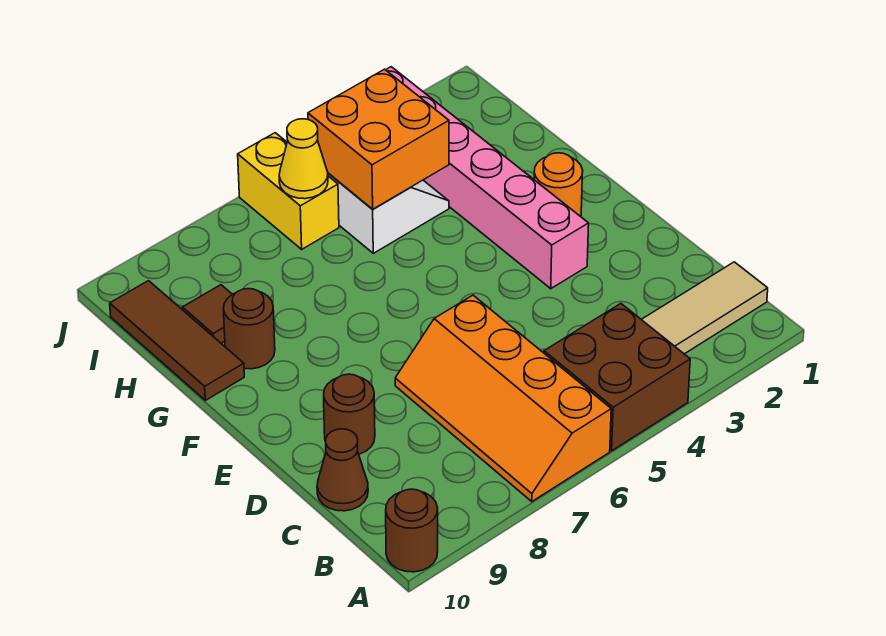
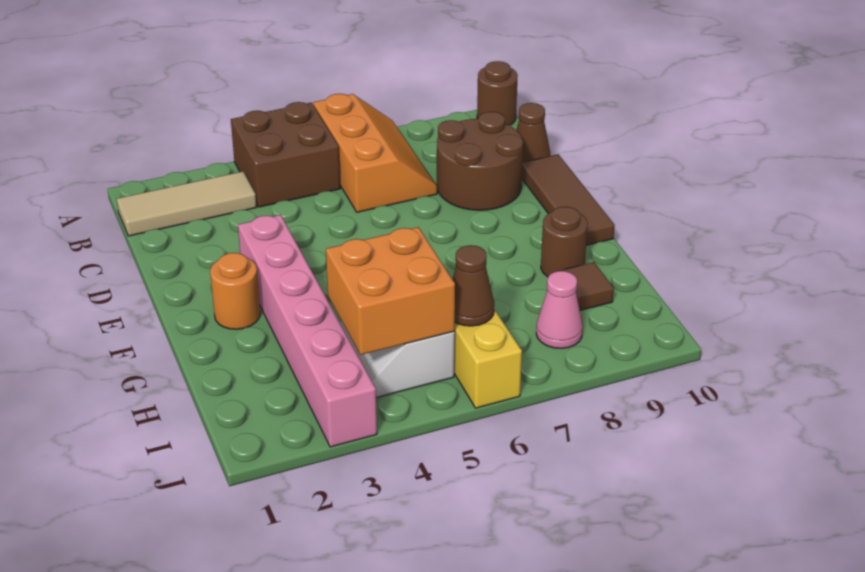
orange slope A6:D7 level 1 top 6 -> orange slope A6:C7 level 1 top 6
brown round brick D9 level 1 -> brown round brick C8:D9 level 1
brown tile G10:I10 level 1 -> brown tile D10:F10 level 1
yellow cone I6 level 2 -> brown cone I6 level 2
none -> pink cone I8 level 1

